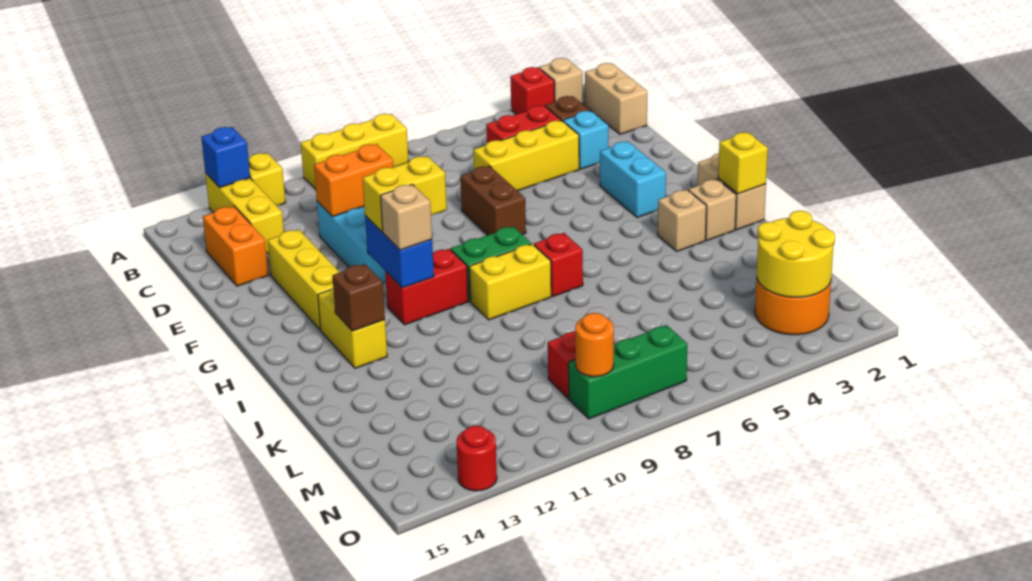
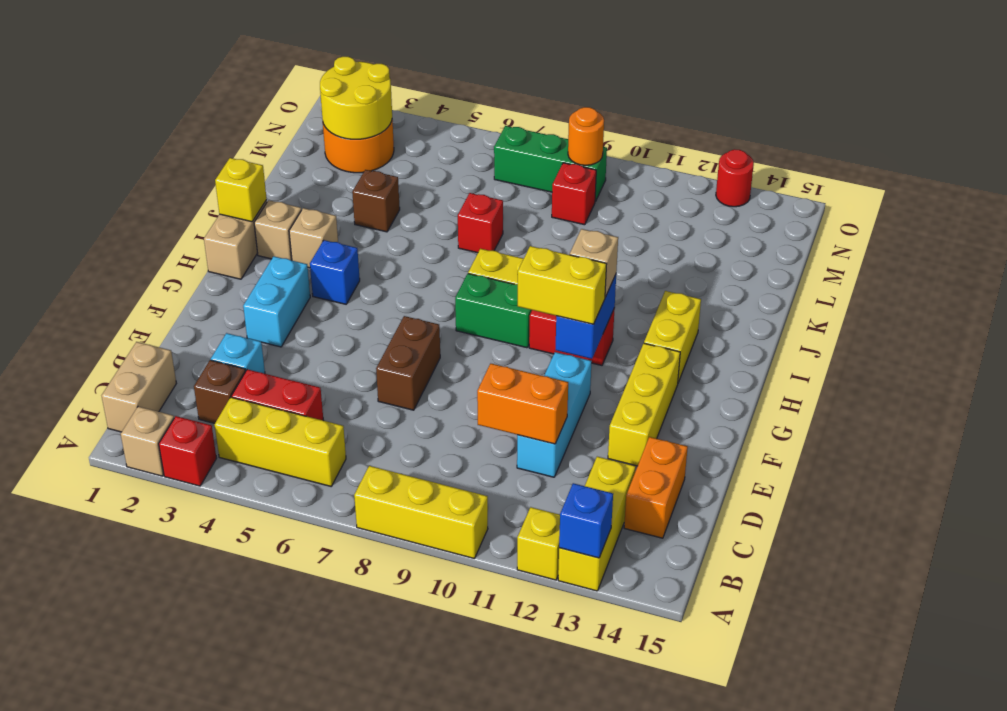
yellow brick D4:D6 level 1 -> yellow brick B4:B6 level 1
none -> blue brick H4 level 1
red brick I7 level 1 -> red brick K7 level 1
brown brick I13 level 2 -> brown brick K4 level 1

